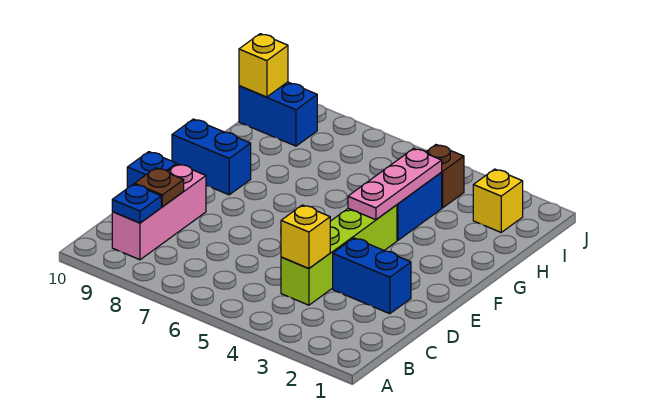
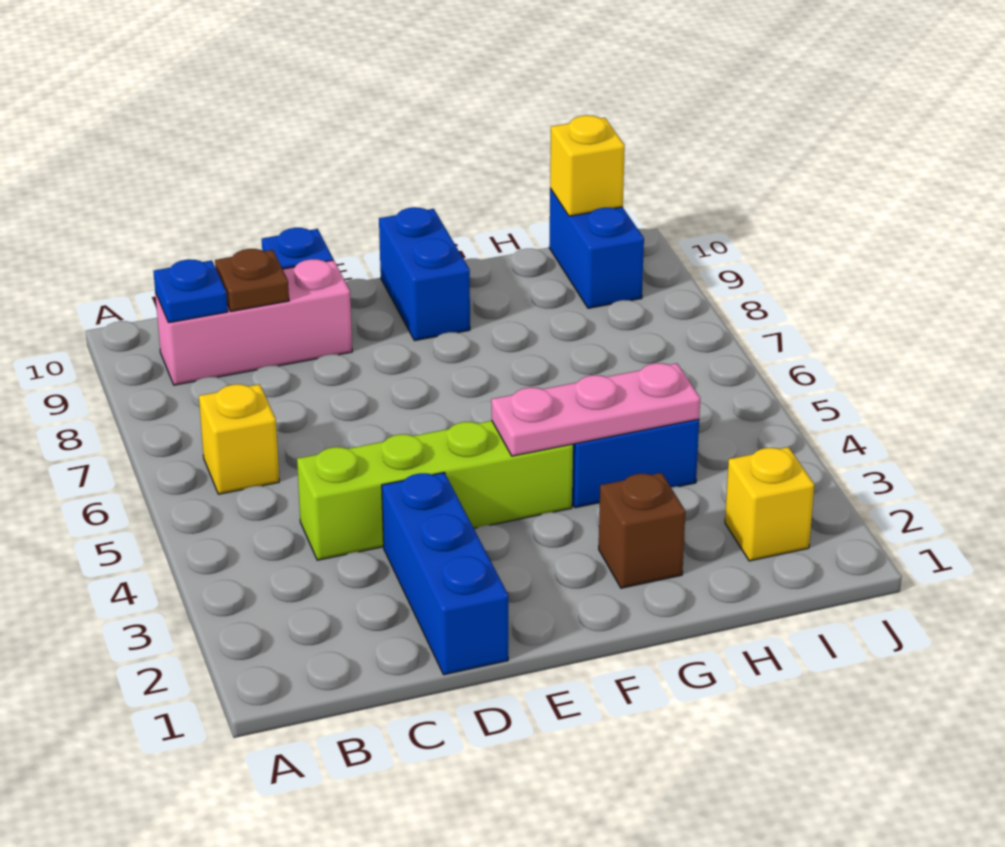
yellow brick C4 level 2 -> yellow brick B6 level 1
blue brick D2:D3 level 1 -> blue brick D1:D3 level 1
brown brick I4 level 1 -> brown brick G2 level 1

